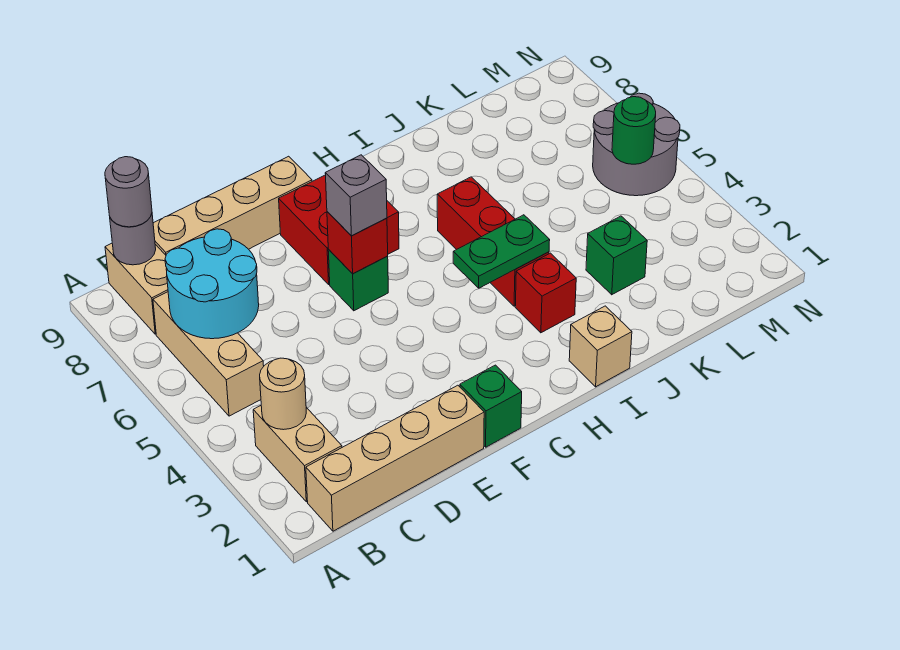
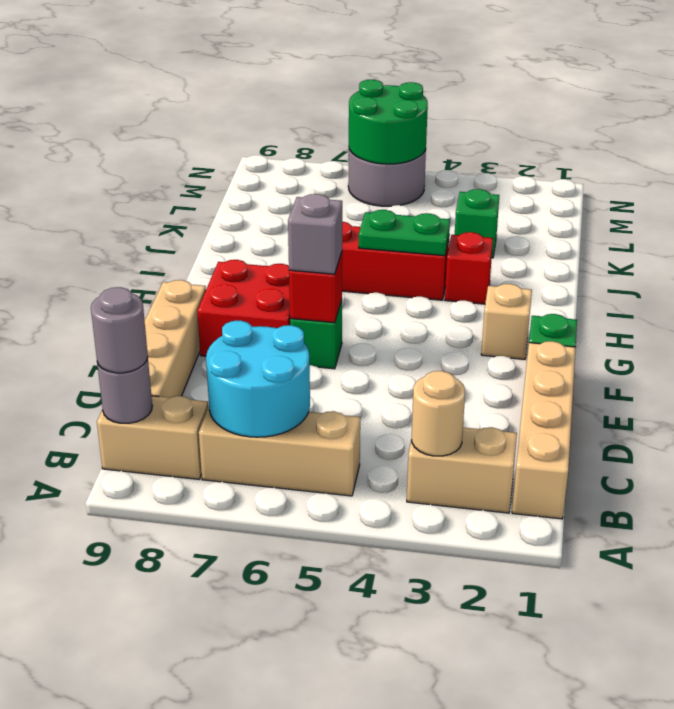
green plate H4:I4 level 2 -> green plate I4:I5 level 2
tan brick I1 level 1 -> tan brick G2 level 1
green round brick M5 level 2 -> green round brick M5:N6 level 2

